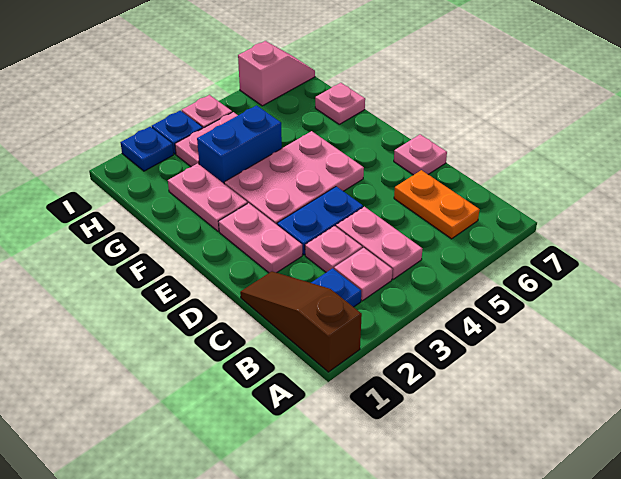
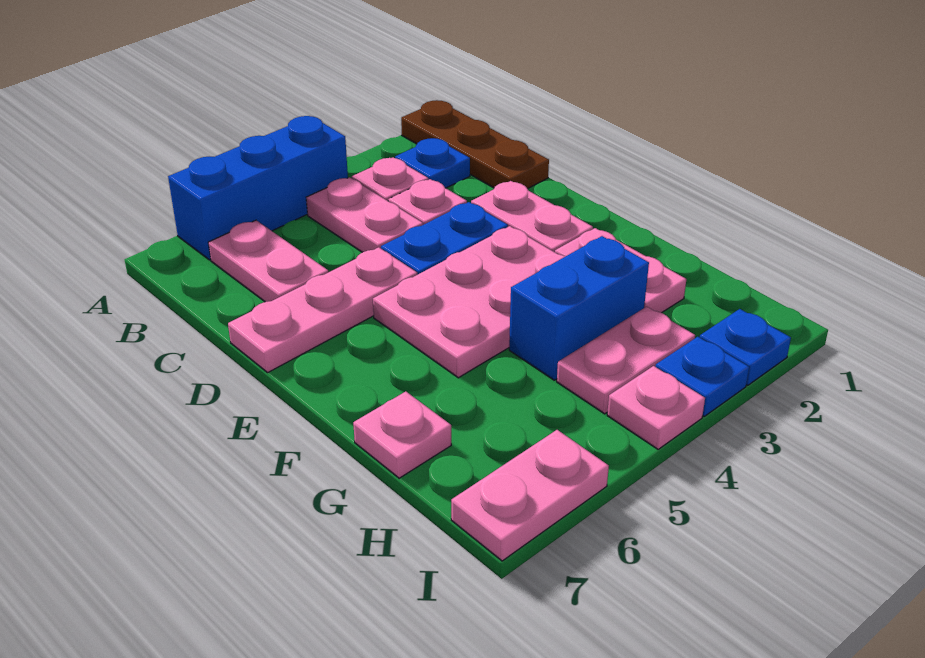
brown slope A1:C1 level 1 top A -> brown plate A1:C1 level 1
none -> blue brick A4:A6 level 1
orange plate B6:C6 level 1 -> pink plate B6:C6 level 1
pink plate D7 level 1 -> pink plate D5:D7 level 1
pink slope I6:I7 level 1 top 6 -> pink plate I6:I7 level 1

